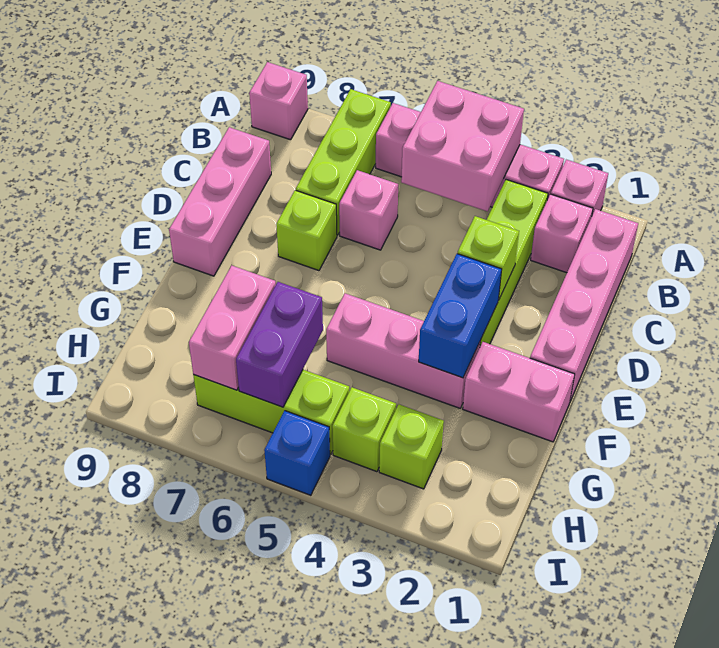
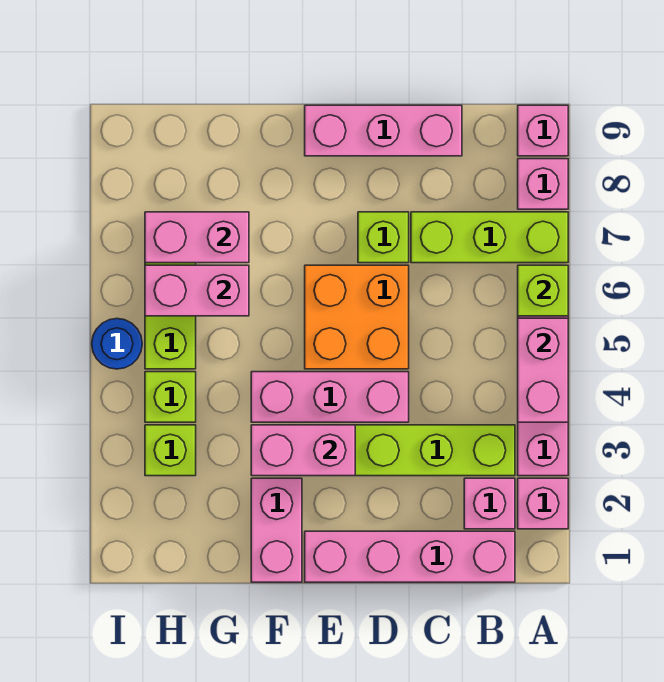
pink brick A4:B5 level 2 -> pink brick A4:A5 level 2
pink brick C6 level 1 -> pink brick A8 level 1
lime brick D3 level 2 -> lime brick A6 level 2
none -> orange brick D5:E6 level 1
blue brick E3:F3 level 2 -> pink brick E3:F3 level 2
pink brick F3:F5 level 1 -> pink brick D4:F4 level 1
purple brick G6:H6 level 2 -> pink brick G6:H6 level 2
blue brick I5 level 1 -> blue round brick I5 level 1

